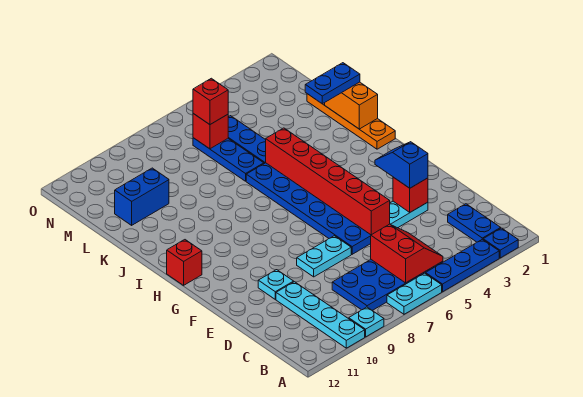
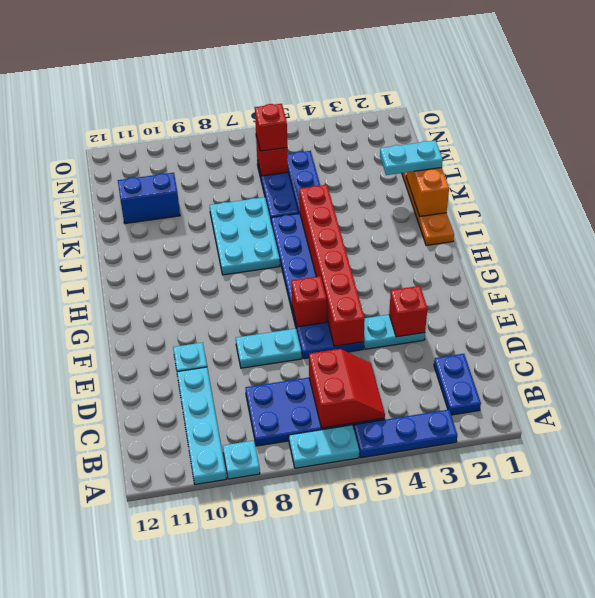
blue plate A2 level 1 -> none
blue slope E3:F3 level 3 top E -> none
red brick H12 level 1 -> red brick F6 level 2
none -> cyan plate I7:K8 level 1
blue plate K1:K2 level 3 -> cyan plate K1:K2 level 3

